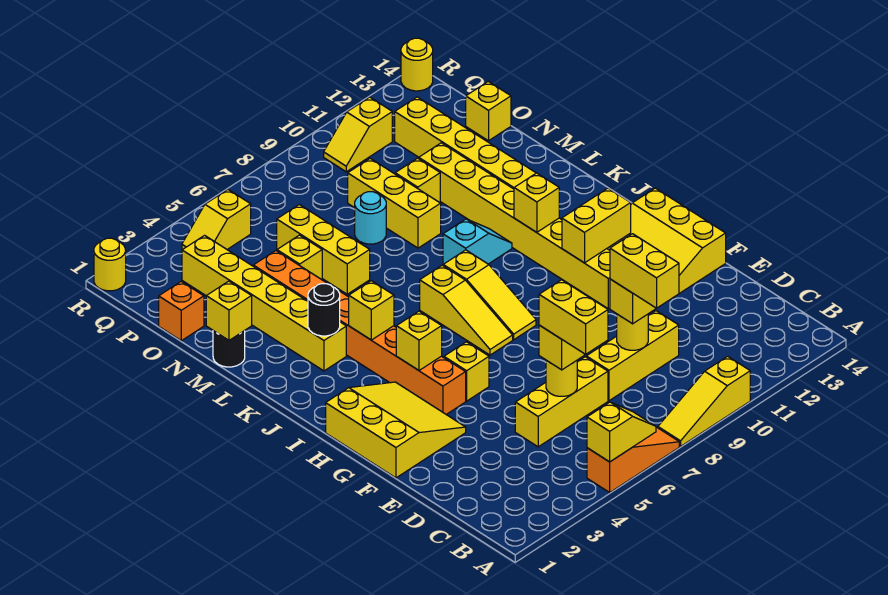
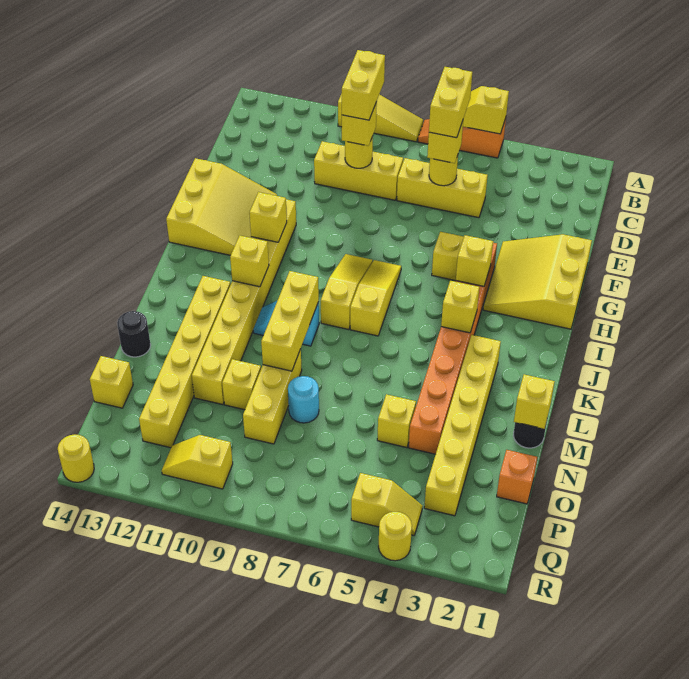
yellow brick H11:H12 level 2 -> yellow brick H11 level 2
black round brick K3 level 2 -> black round brick M14 level 1
yellow brick M6:O6 level 1 -> yellow brick K9:M9 level 2
yellow slope Q10:Q11 level 1 top 11 -> yellow slope Q10:Q11 level 1 top 10
yellow round brick R1 level 1 -> yellow round brick R4 level 1

